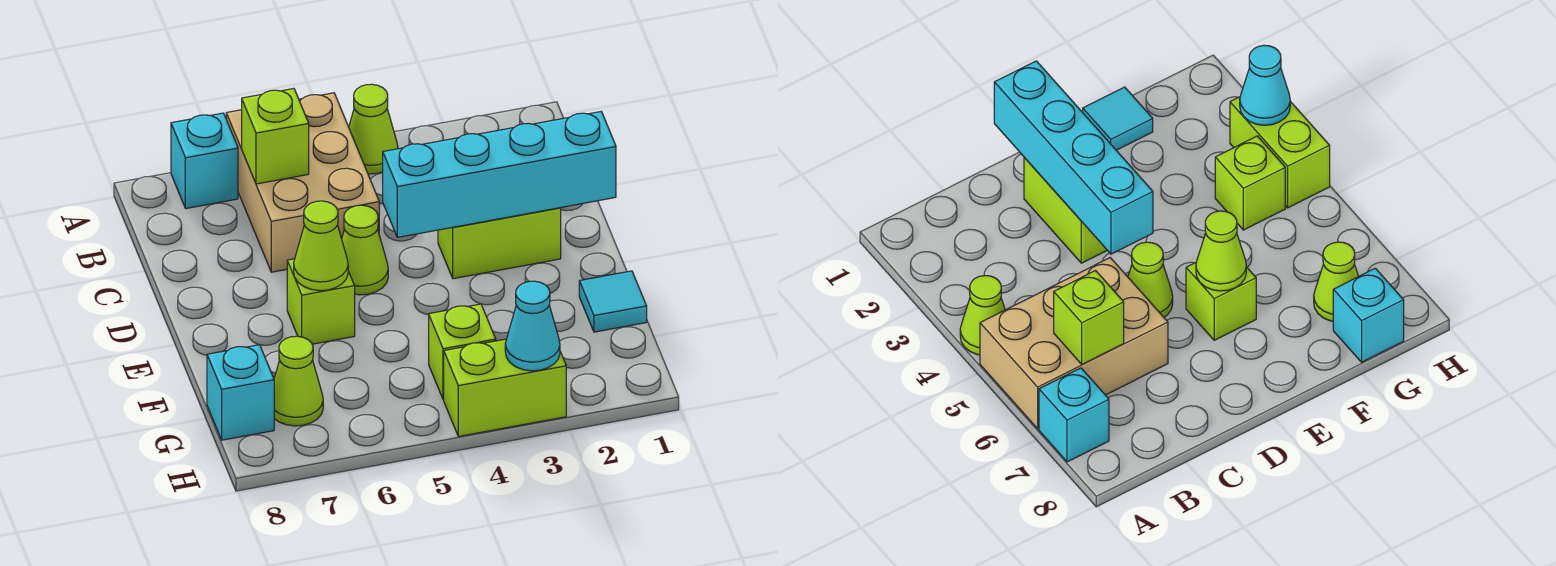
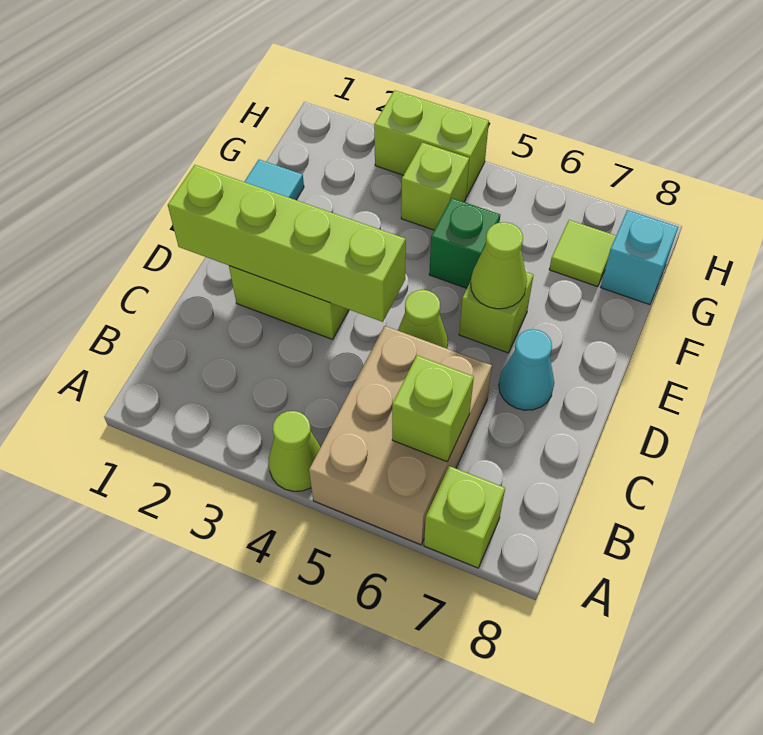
cyan brick A7 level 1 -> lime brick A7 level 1
cyan brick D1:D4 level 2 -> lime brick D1:D4 level 2
none -> green brick F5 level 1
lime cone G7 level 1 -> lime tile G7 level 1
cyan cone H3 level 2 -> cyan cone D7 level 1

